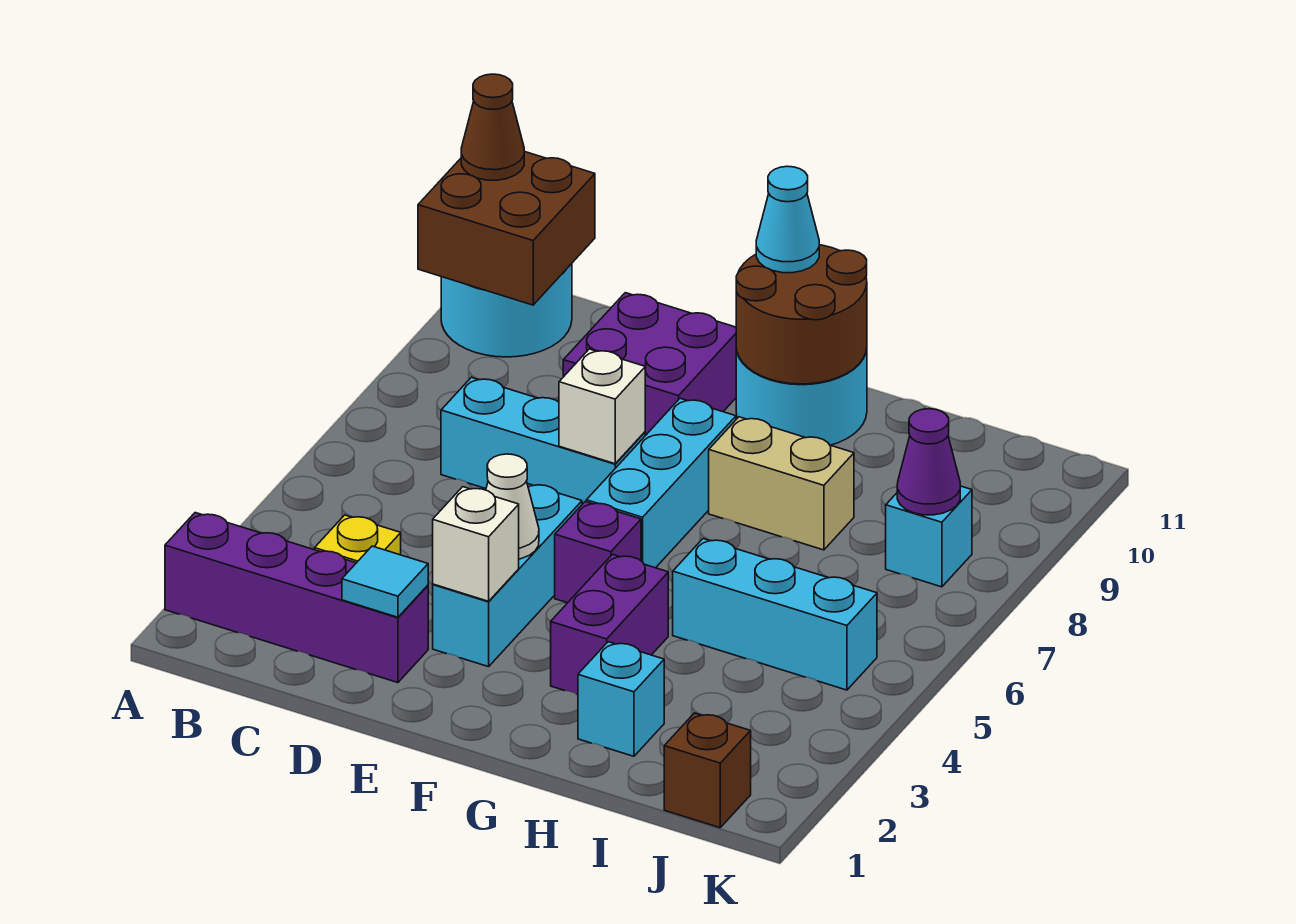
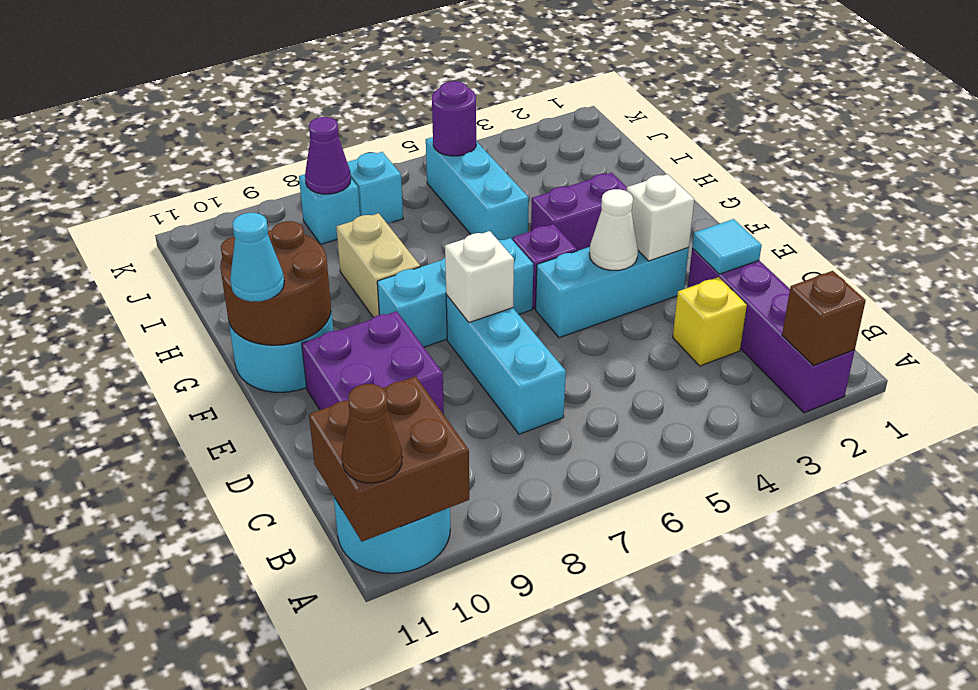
cyan brick H2 level 1 -> cyan brick J7 level 1
brown brick J1 level 1 -> brown brick A2 level 2
none -> purple round brick J5 level 2

